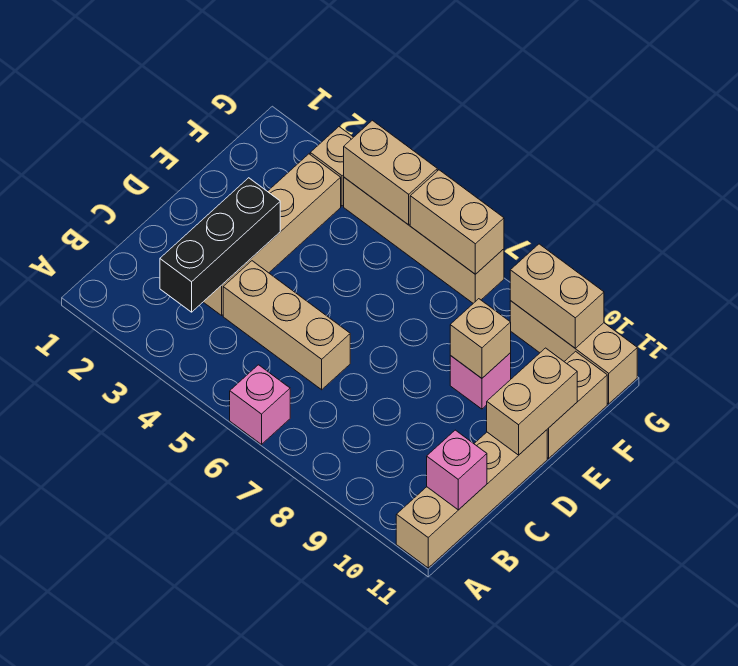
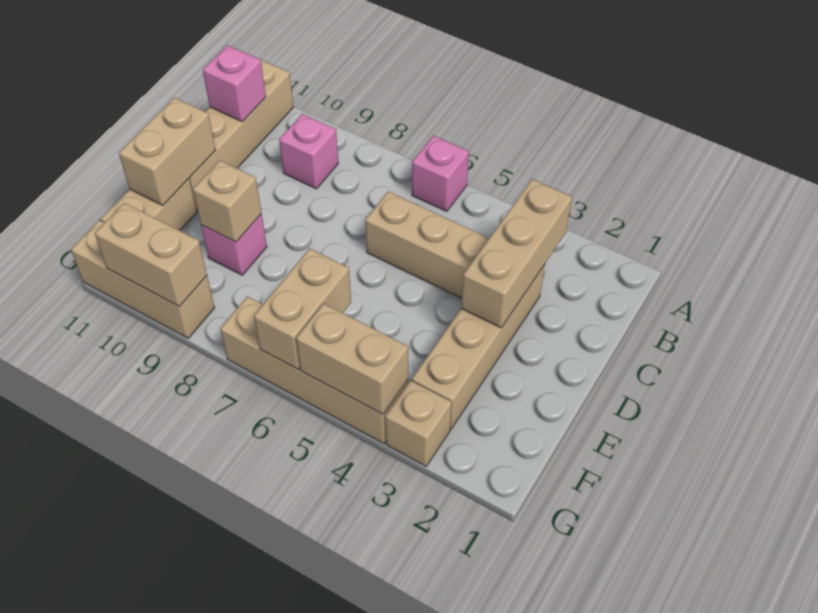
black brick B3:D3 level 2 -> tan brick B3:D3 level 2
none -> pink brick B9 level 1
tan brick G6:G7 level 2 -> tan brick F6:G6 level 2

